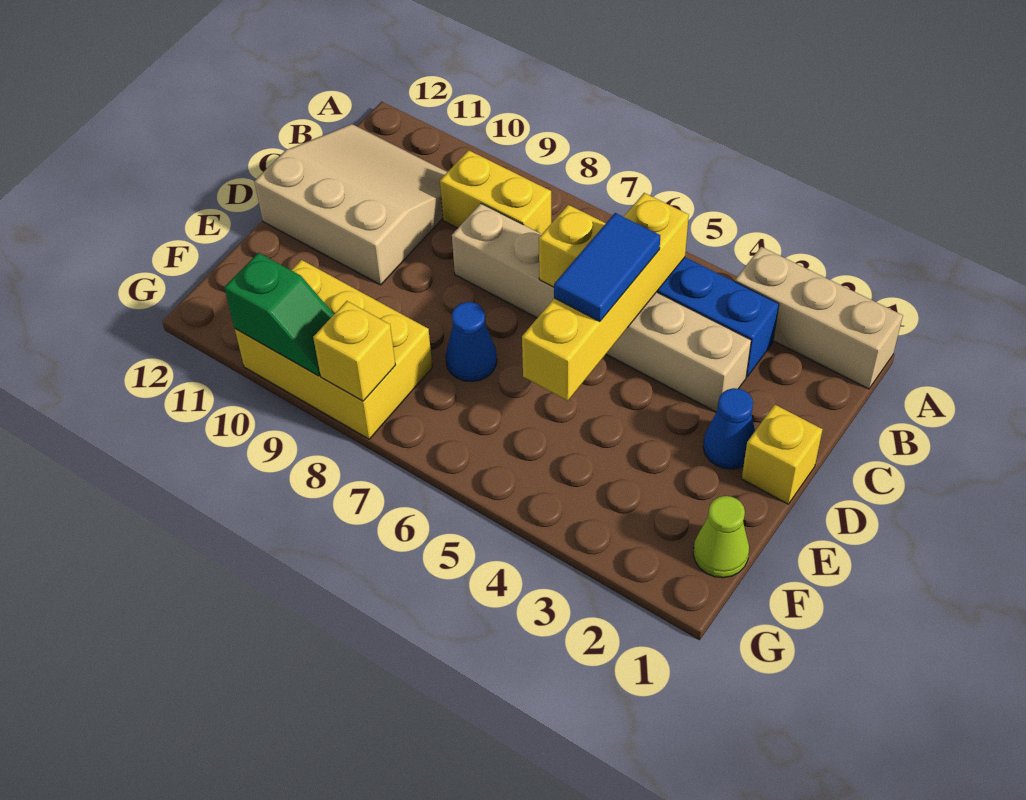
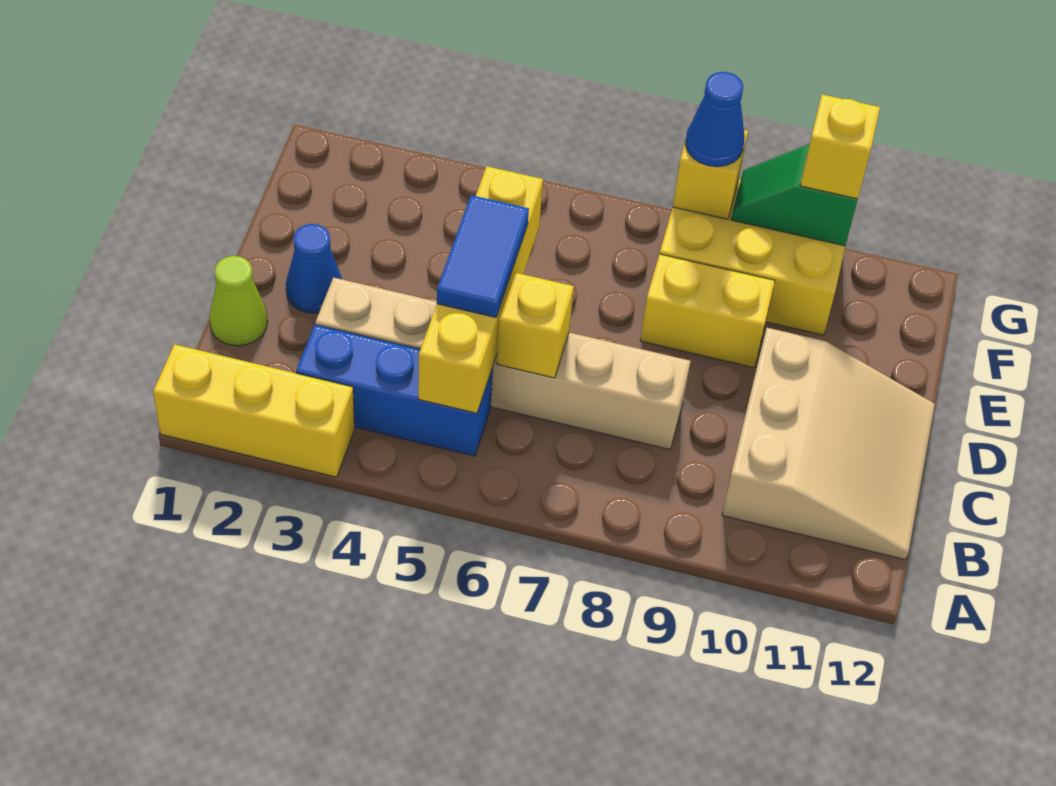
tan brick A1:A3 level 1 -> yellow brick A1:A3 level 1
yellow brick B8:B9 level 1 -> yellow brick E8:E9 level 1
tan slope B10:D12 level 1 top D -> tan slope B10:D12 level 1 top 10
yellow brick D1 level 1 -> yellow brick G10 level 3
blue cone E7 level 1 -> blue cone G8 level 3
lime cone F1 level 1 -> lime cone C1 level 1

